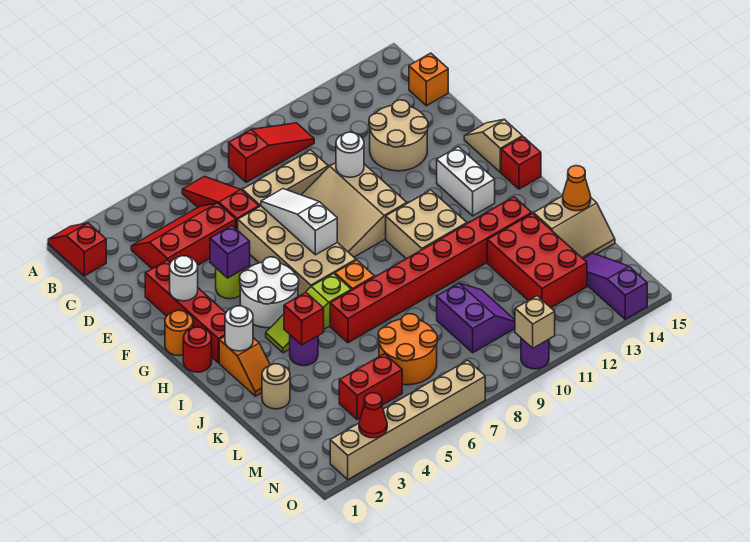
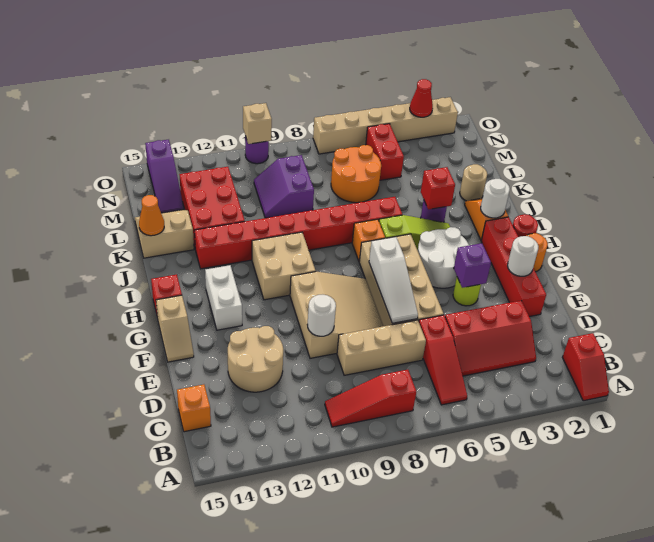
red brick M4:M5 level 1 -> red brick M5:N5 level 1

